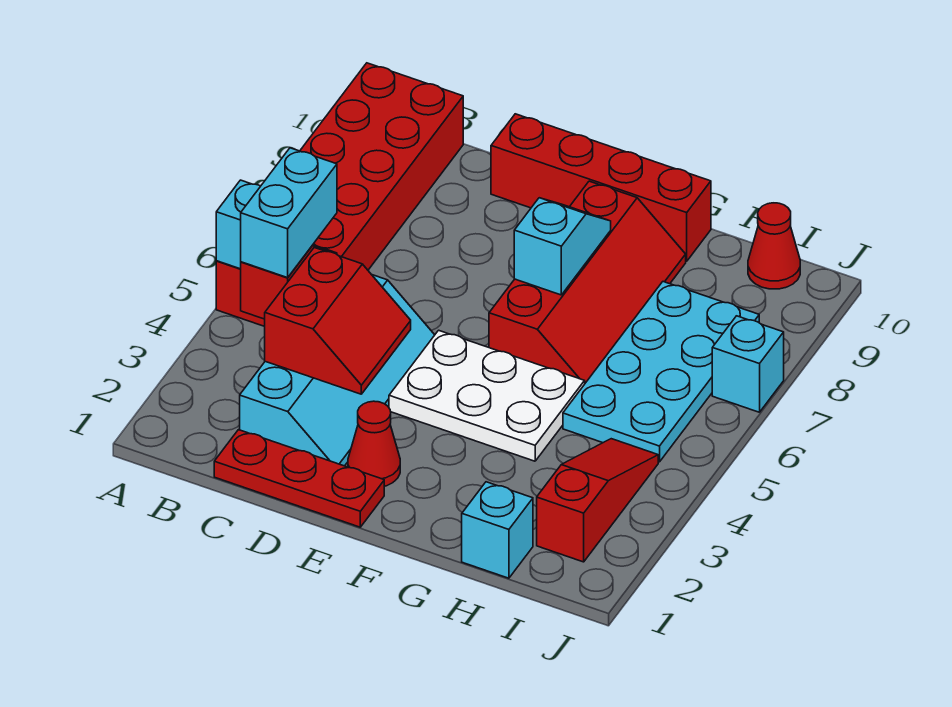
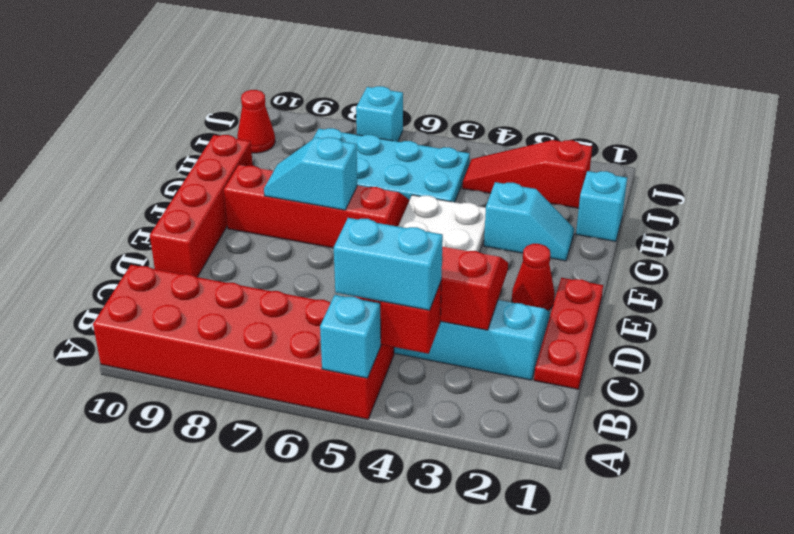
none -> cyan slope G2:G3 level 1 top 3

